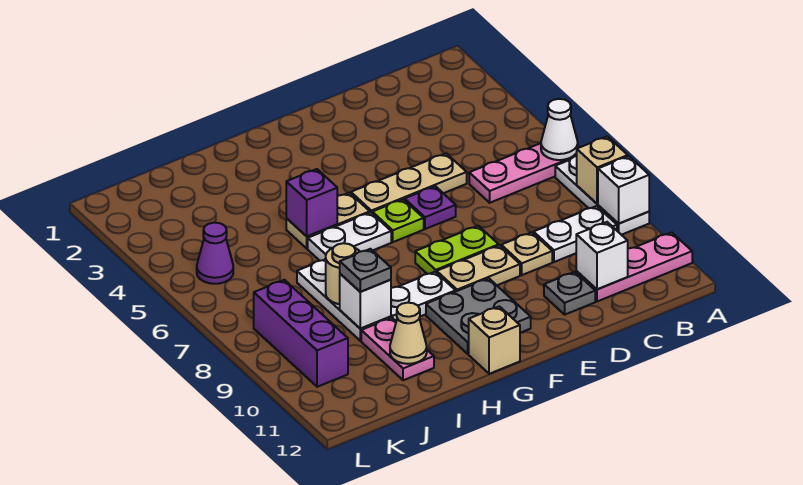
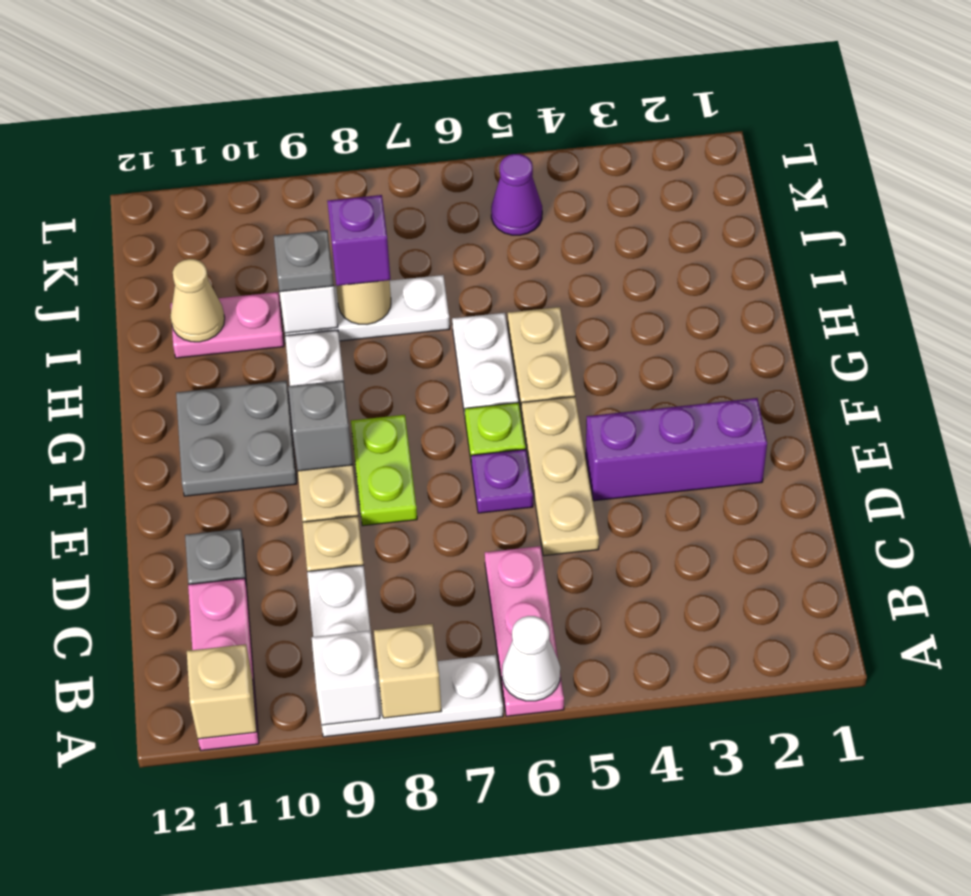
white brick C11 level 2 -> none
none -> grey brick F9 level 2
tan brick G12 level 1 -> tan brick A11 level 2
purple brick H5 level 2 -> purple brick I8 level 3
purple brick K8:K10 level 1 -> purple brick E2:E4 level 1

